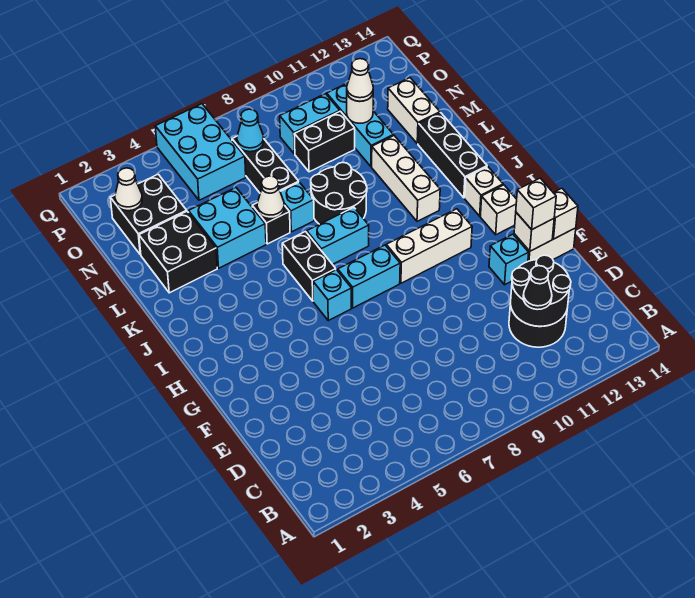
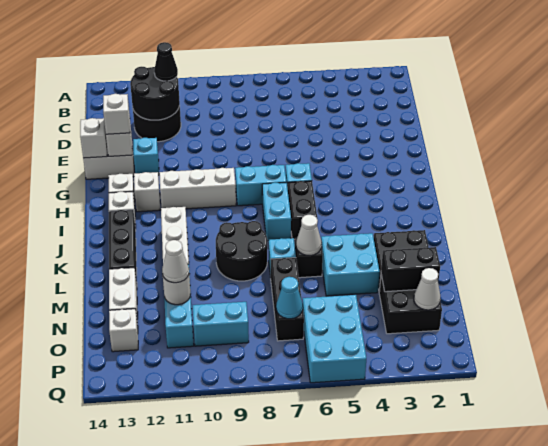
none -> white brick H12 level 1
cyan brick J7:J8 level 1 -> cyan brick I7:J7 level 1
black brick N9:N10 level 1 -> black brick N2:N3 level 2
none -> white brick O13 level 1

